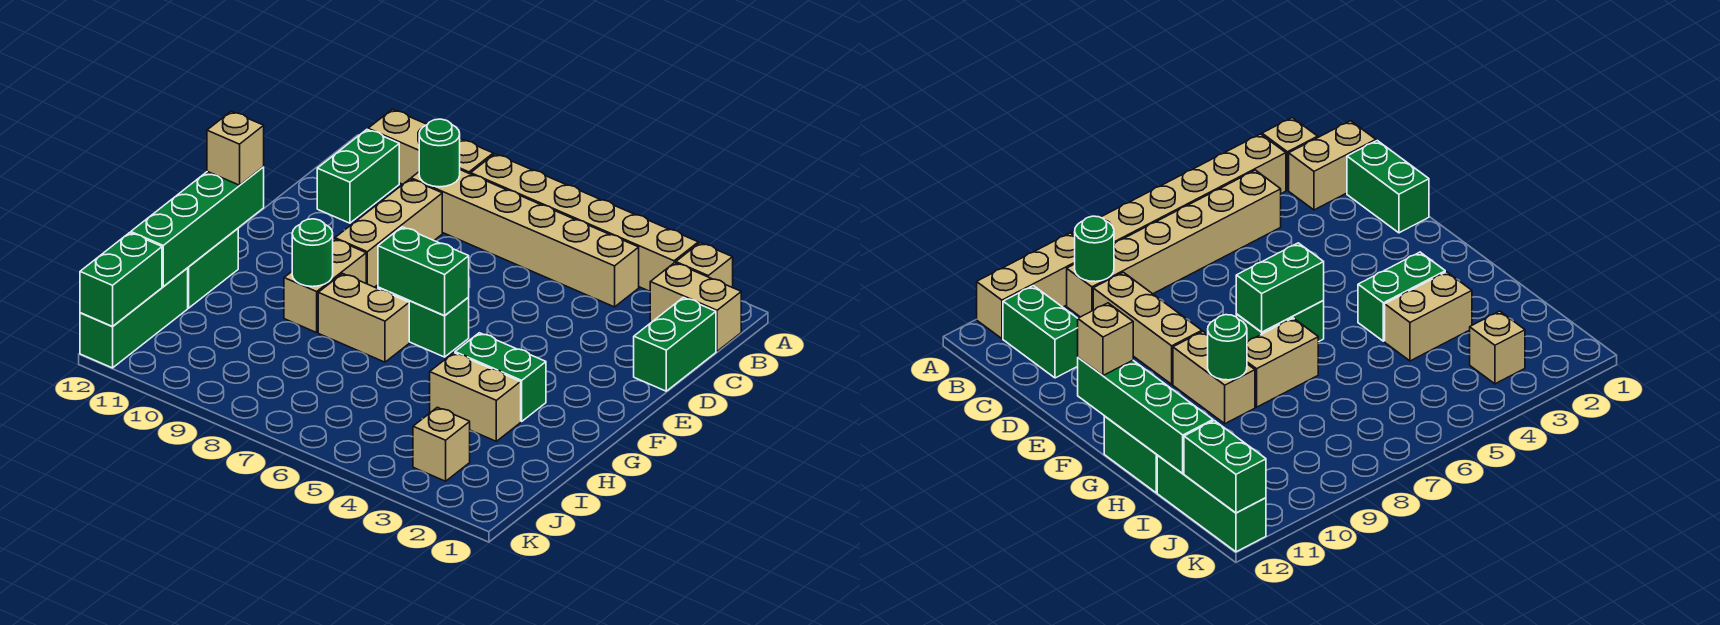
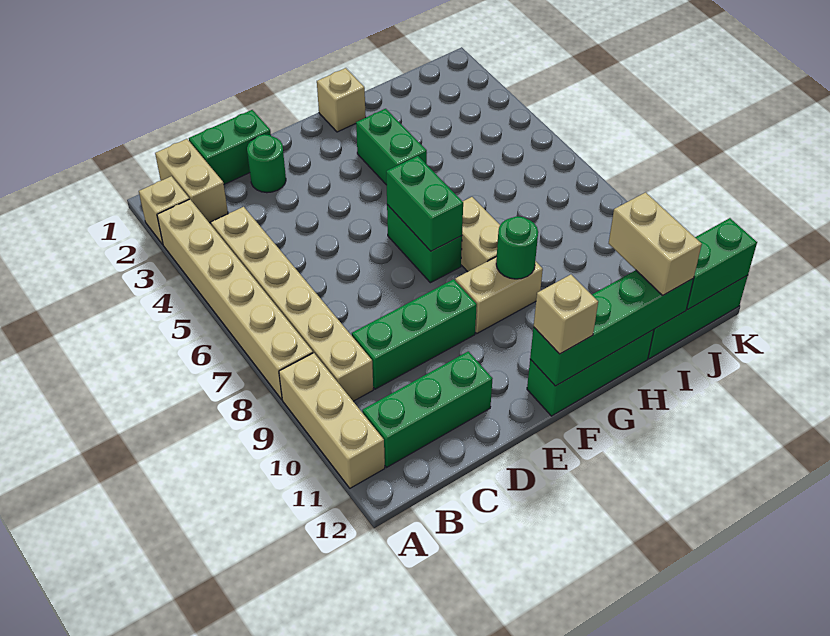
green round brick B9 level 2 -> green round brick D2 level 1
green brick B11:C11 level 1 -> green brick B11:D11 level 1
tan brick C9:E9 level 1 -> green brick C9:E9 level 1
green brick G12:H12 level 1 -> green brick F12:H12 level 1
tan brick H3:H4 level 1 -> tan brick I11:I12 level 3
tan brick J3 level 1 -> tan brick G1 level 1

